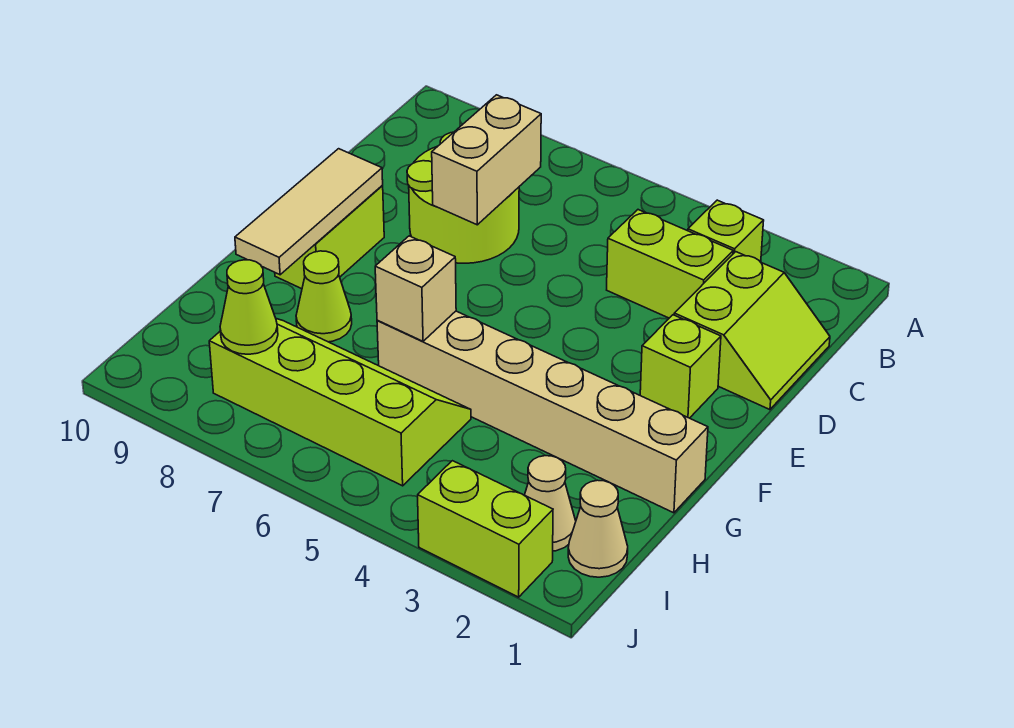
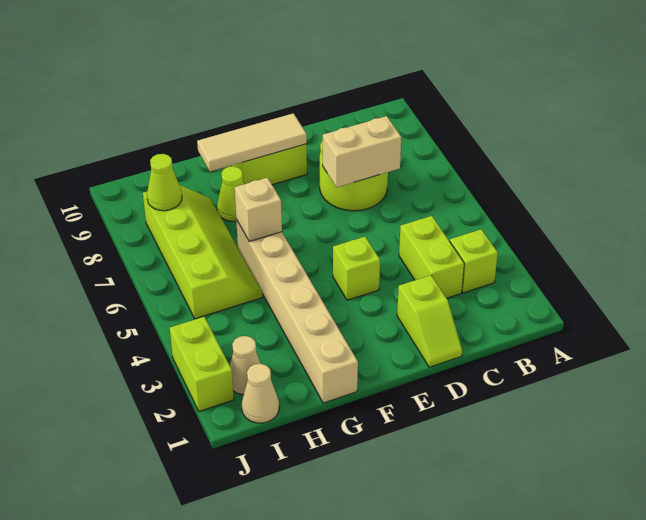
lime slope C1:D2 level 1 top 2 -> lime slope D1:D2 level 1 top 2
lime brick E2 level 1 -> lime brick E4 level 1

